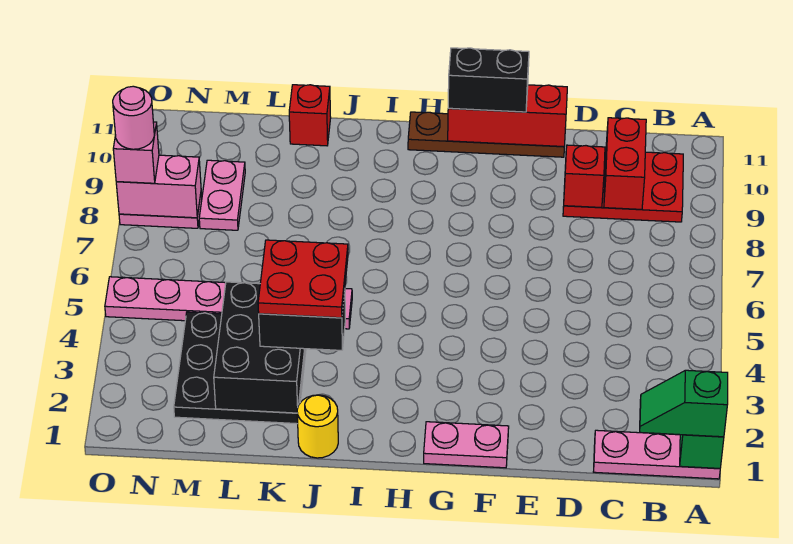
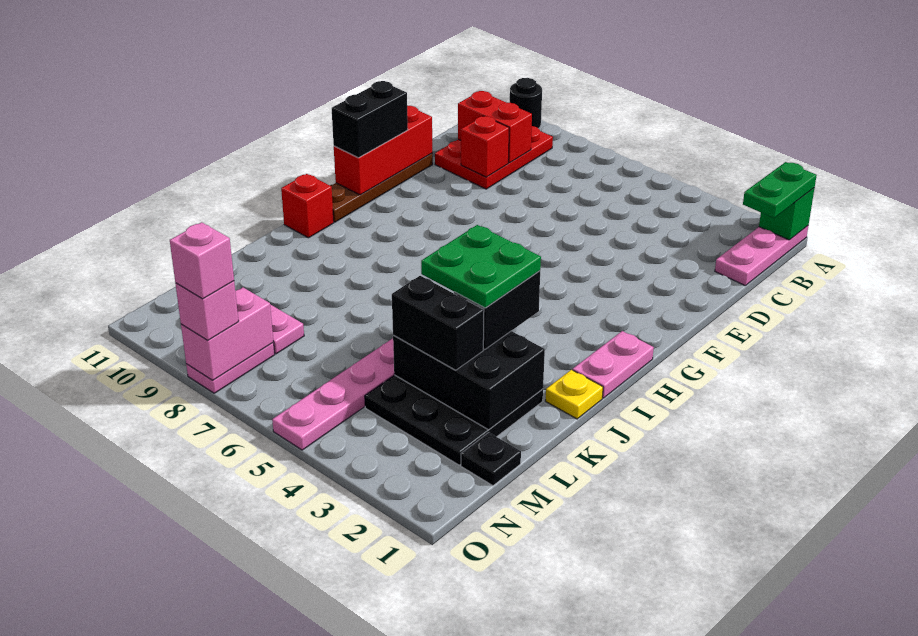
green slope A1:B1 level 3 top A -> green plate A1:B1 level 3
none -> black round brick A10 level 1
pink plate F1:G1 level 1 -> pink plate H1:I1 level 1
yellow round brick J1 level 1 -> yellow plate J1 level 1
red plate J3:K4 level 4 -> green plate J3:K4 level 4
red brick K11 level 1 -> red brick I11 level 1
none -> black brick L3:L4 level 3
none -> black plate M1 level 1
pink round brick O8 level 4 -> pink brick O8 level 4

